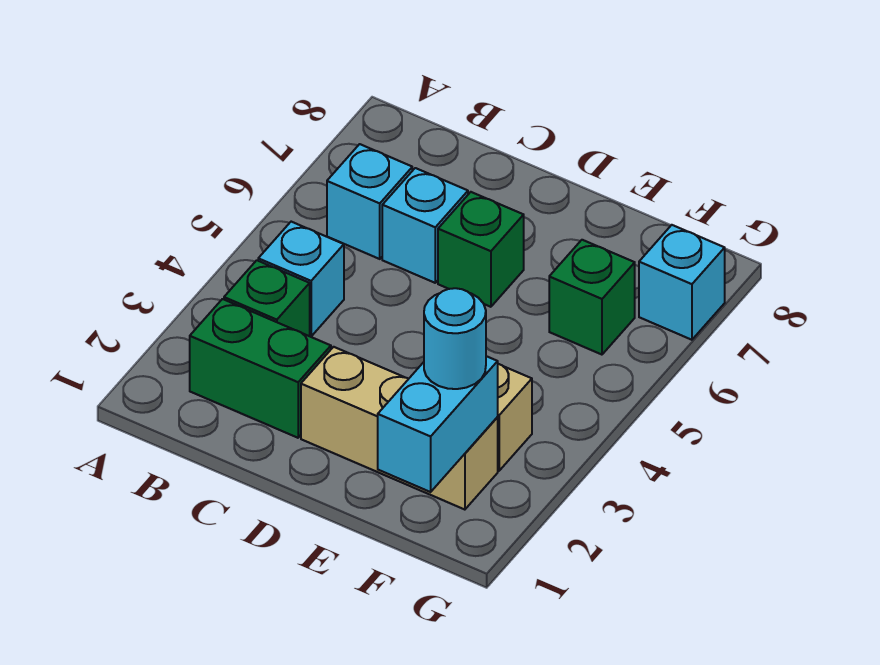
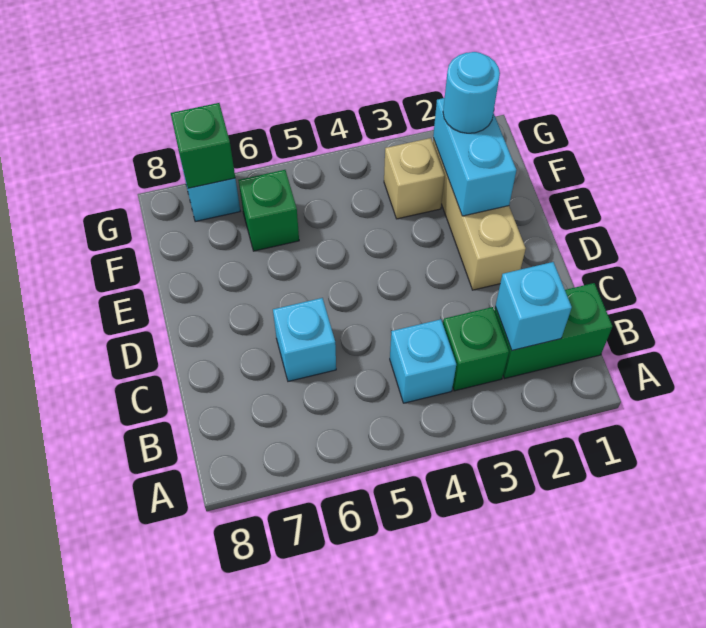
green brick B2:C2 level 1 -> green brick B1:B2 level 1
cyan brick B6 level 1 -> cyan brick B2 level 2
green brick D6 level 1 -> green brick G7 level 2
cyan brick F1:F2 level 2 -> cyan brick E2:F2 level 2

